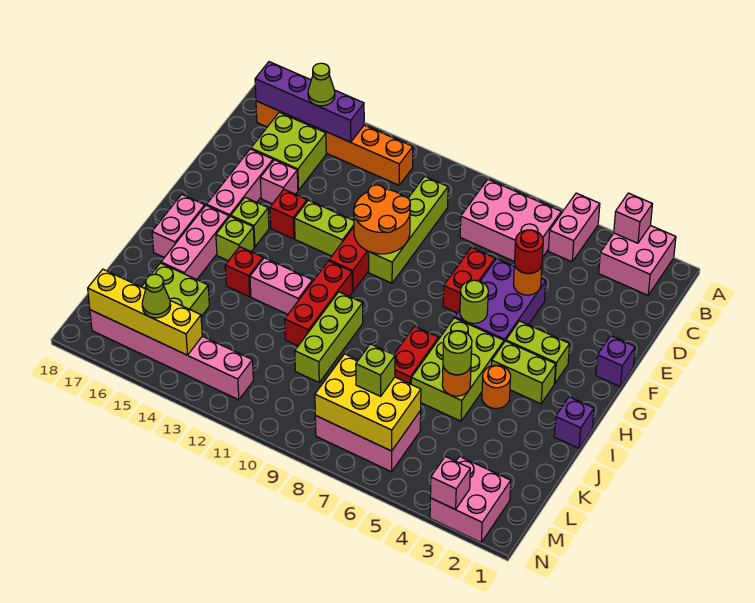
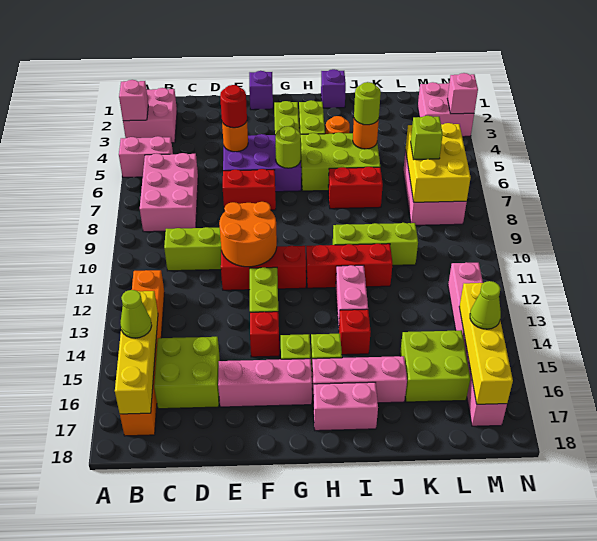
purple brick B14:B17 level 2 -> yellow brick B14:B17 level 2
pink brick E15 level 1 -> none

